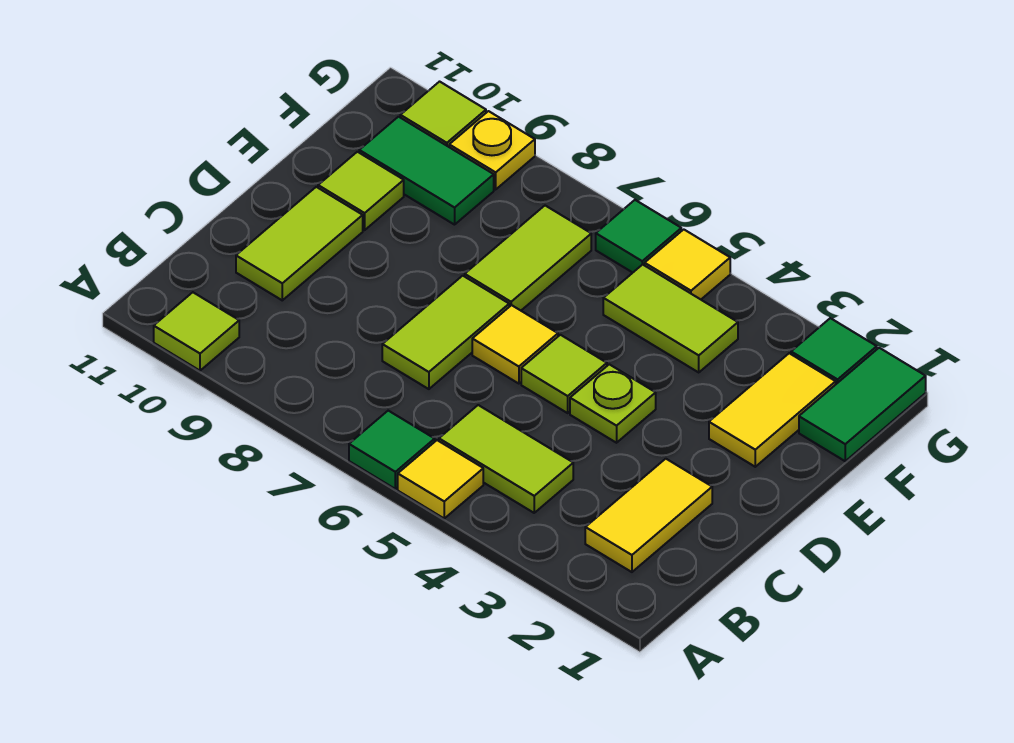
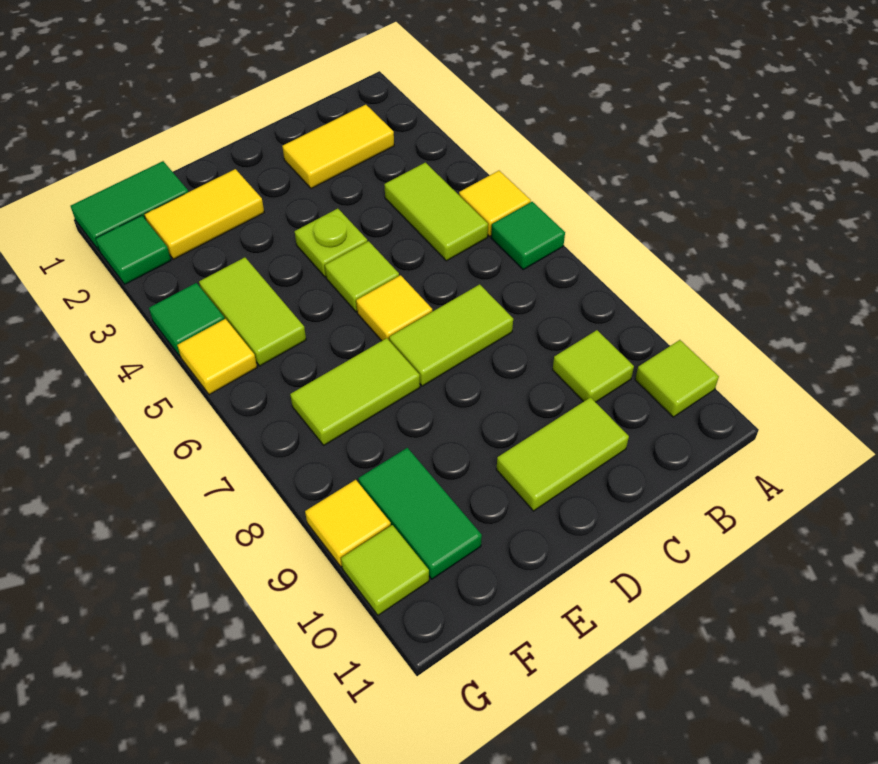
lime tile E10 level 1 -> lime tile B9 level 1
green tile G6 level 1 -> green tile G4 level 1
yellow plate G9 level 1 -> yellow tile G9 level 1

